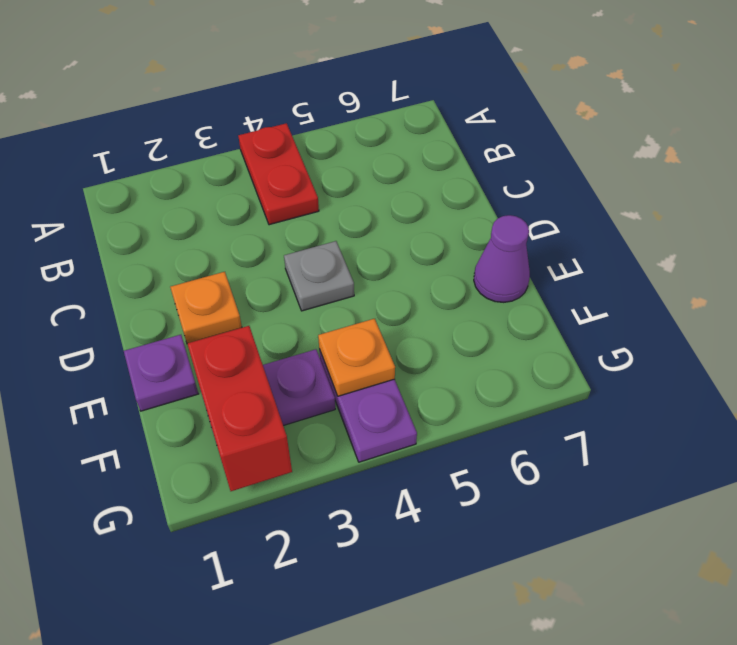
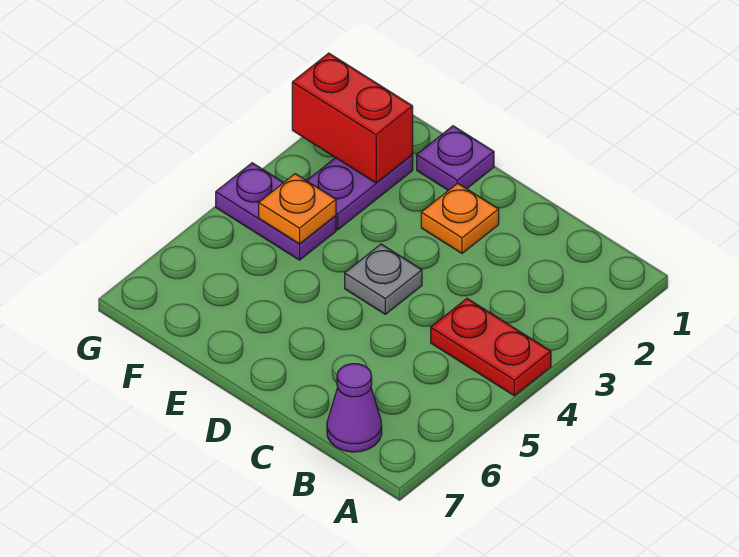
purple cone E7 level 1 -> purple cone B7 level 1

